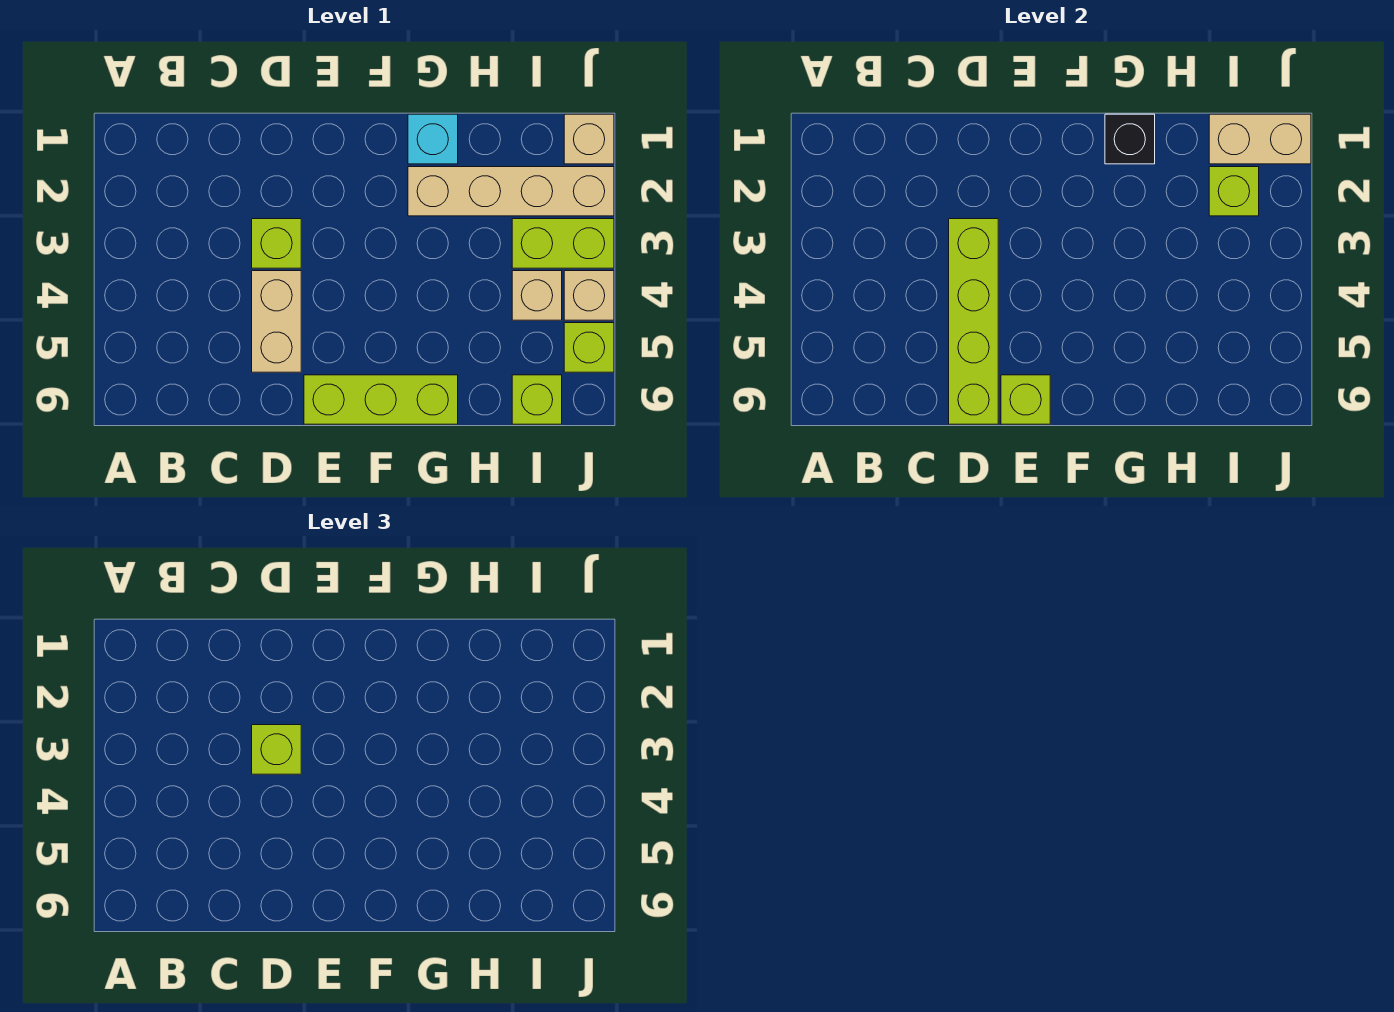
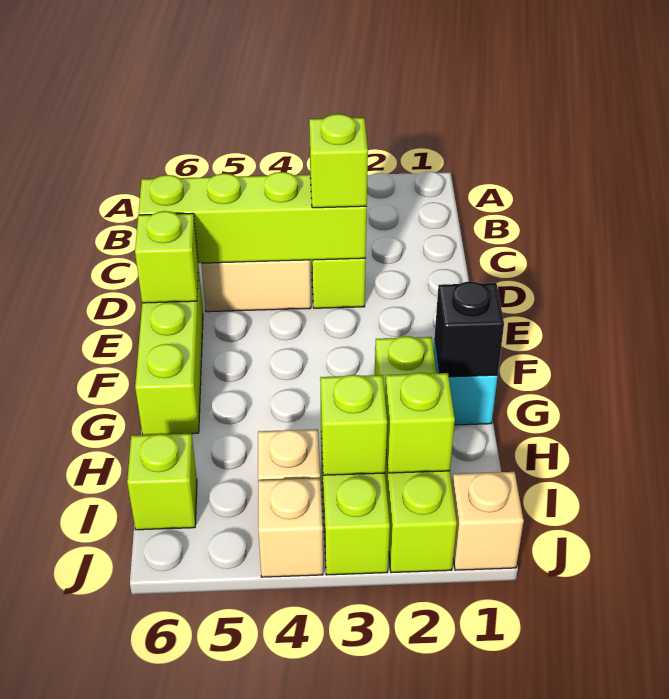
tan brick G2:J2 level 1 -> lime brick G2:J2 level 1
tan brick I1:J1 level 2 -> none
lime brick J5 level 1 -> lime brick I3 level 2

